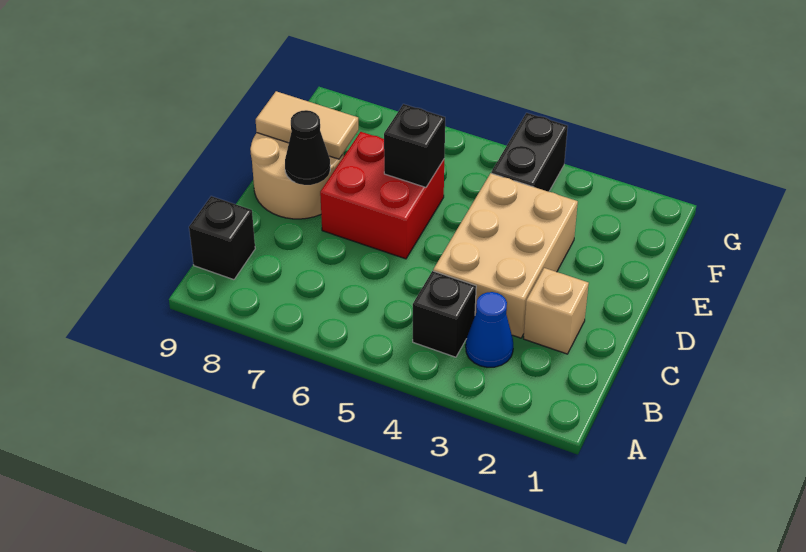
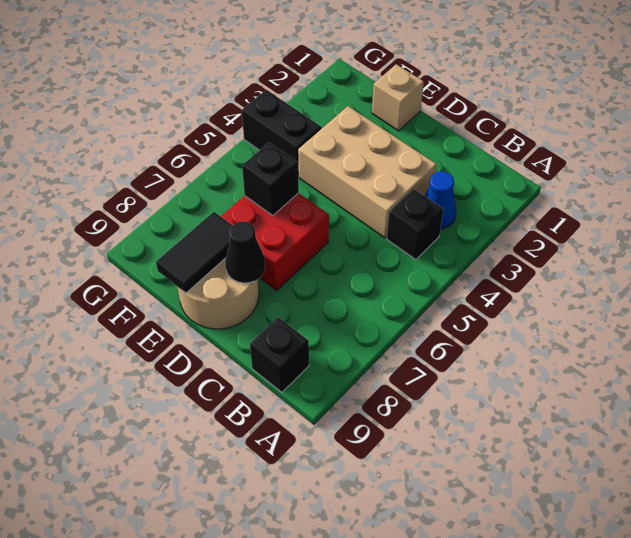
tan brick C2 level 1 -> tan brick E1 level 1
tan tile E8:E9 level 2 -> black tile E8:E9 level 2

